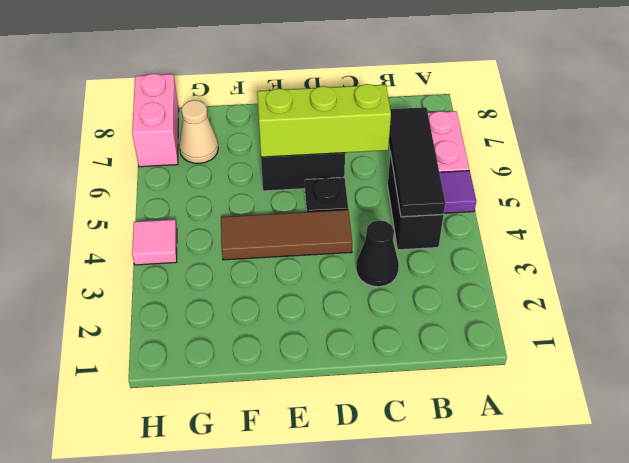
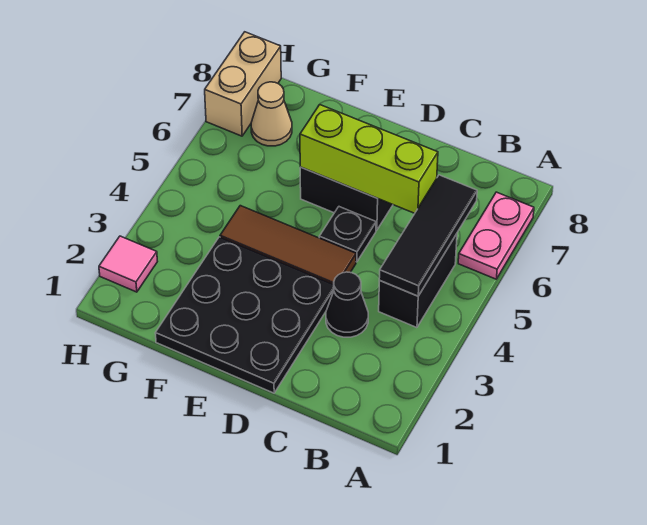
purple tile A5 level 1 -> none
none -> black plate D1:F3 level 1
pink tile H4 level 1 -> pink tile H2 level 1
pink brick H7:H8 level 1 -> tan brick H7:H8 level 1

